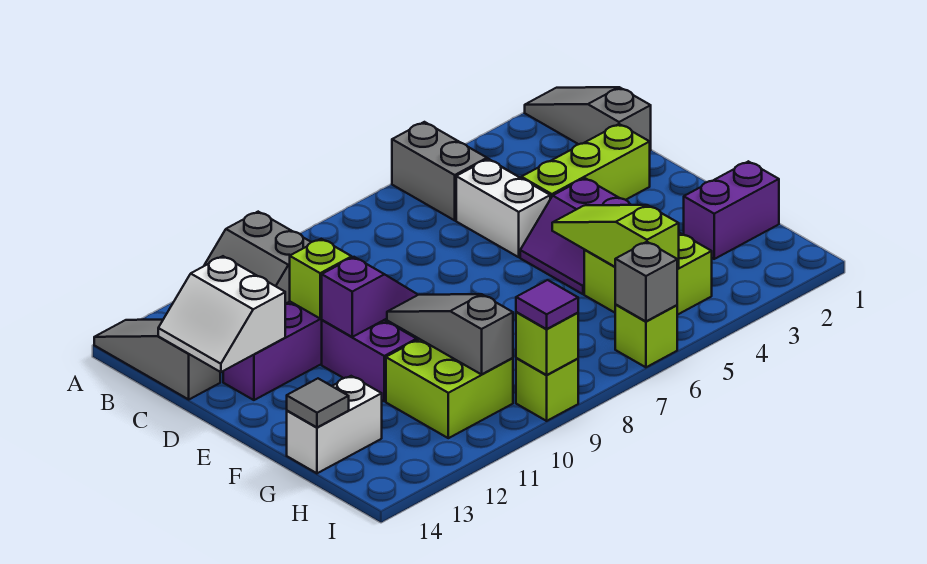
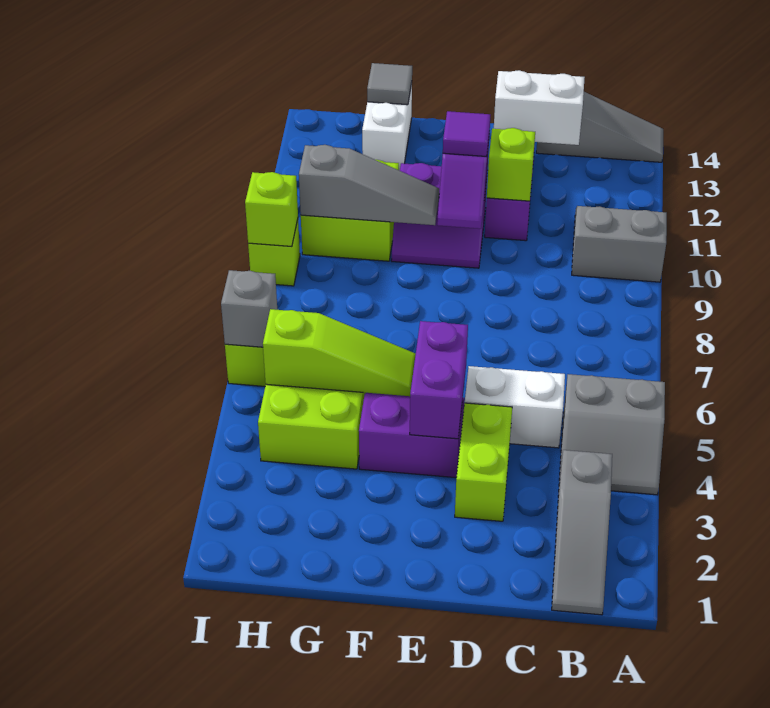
grey slope A1:C1 level 1 top C -> grey slope B1:B3 level 1 top 3
lime brick D2:D4 level 1 -> lime brick D3:D4 level 1
purple brick G1:G2 level 1 -> purple brick E4:E5 level 2
purple tile I9 level 3 -> purple tile E11 level 3

